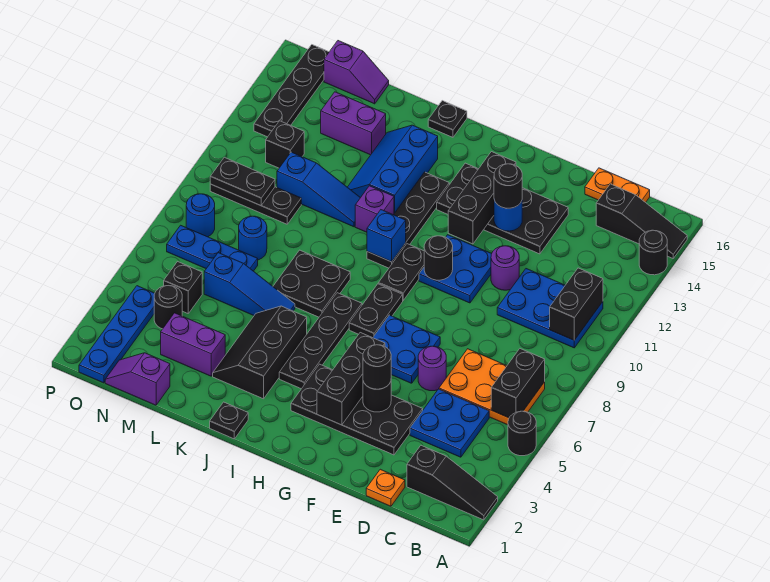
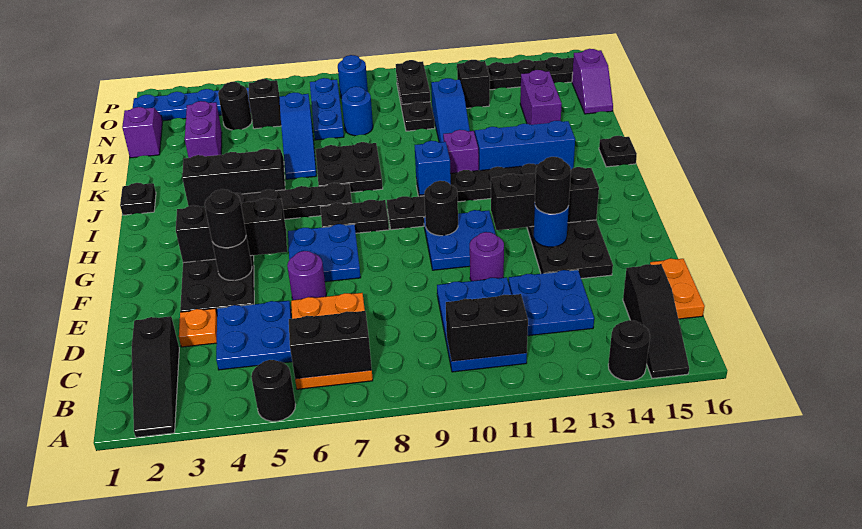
none -> blue plate C12:D13 level 1
orange plate D1 level 1 -> orange plate D3 level 1

